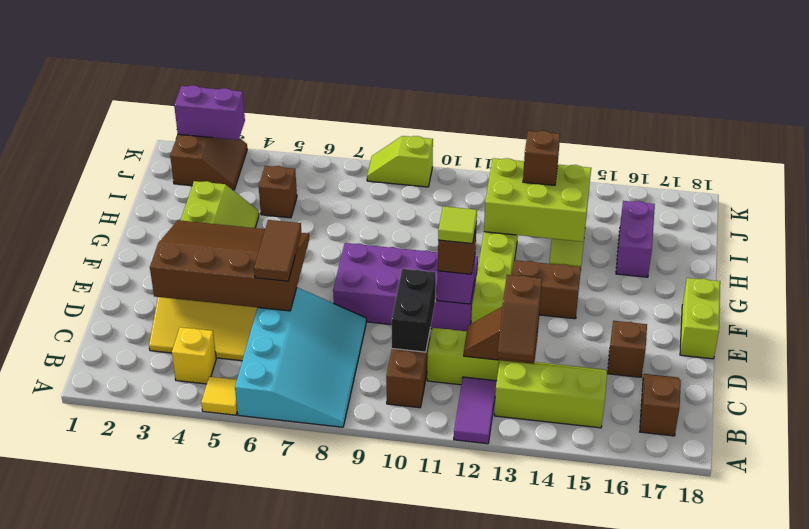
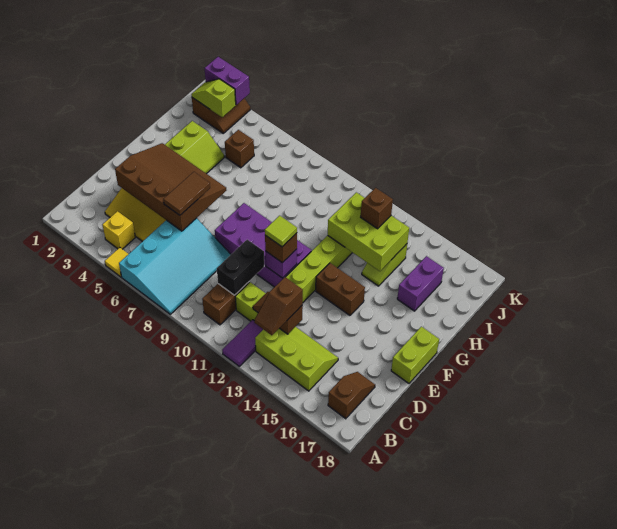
brown brick D16 level 1 -> none
lime slope K8:K9 level 1 top 9 -> lime slope J2:J3 level 2 top 3

